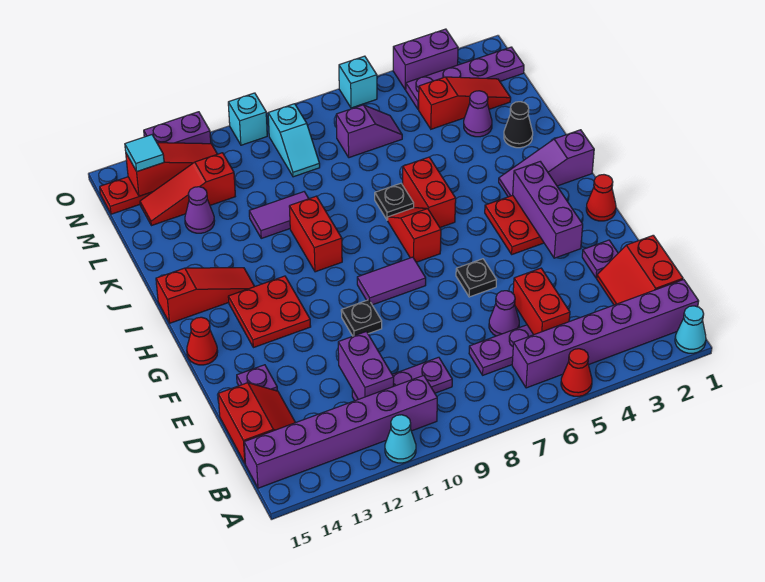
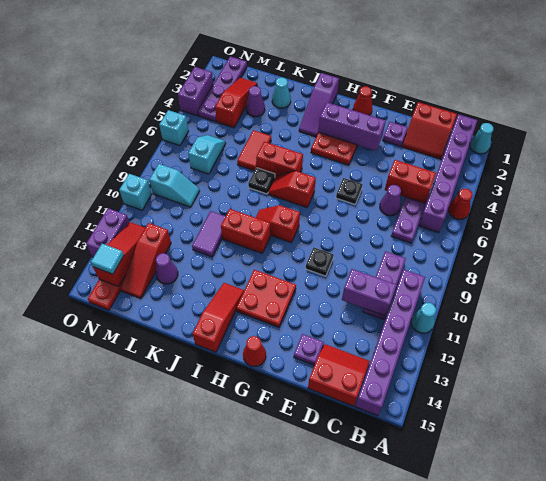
purple tile G8:G9 level 1 -> none
none -> red slope H9:I9 level 1 top H
black cone K2 level 1 -> cyan cone K2 level 1
none -> red tile K5:K6 level 1
purple slope M6:M7 level 1 top 7 -> cyan slope M6:M7 level 1 top 7

